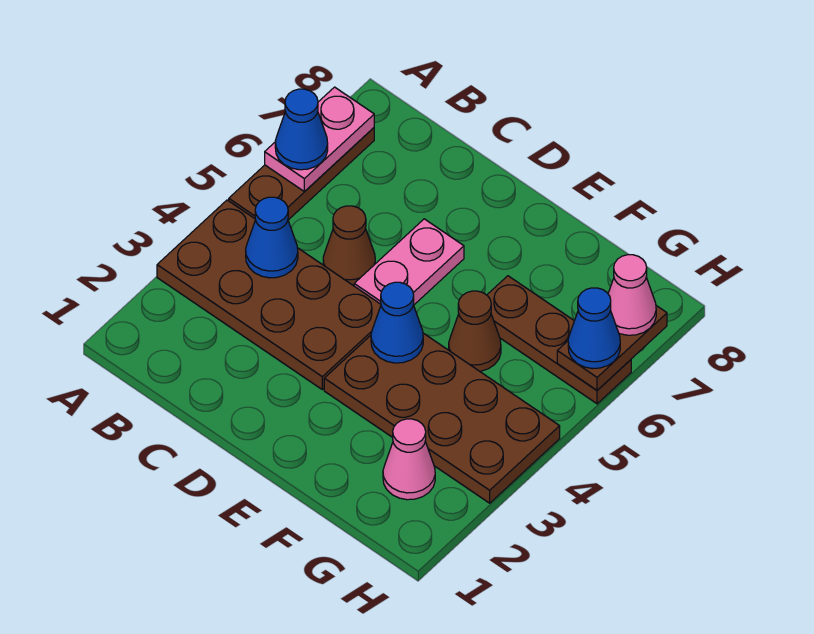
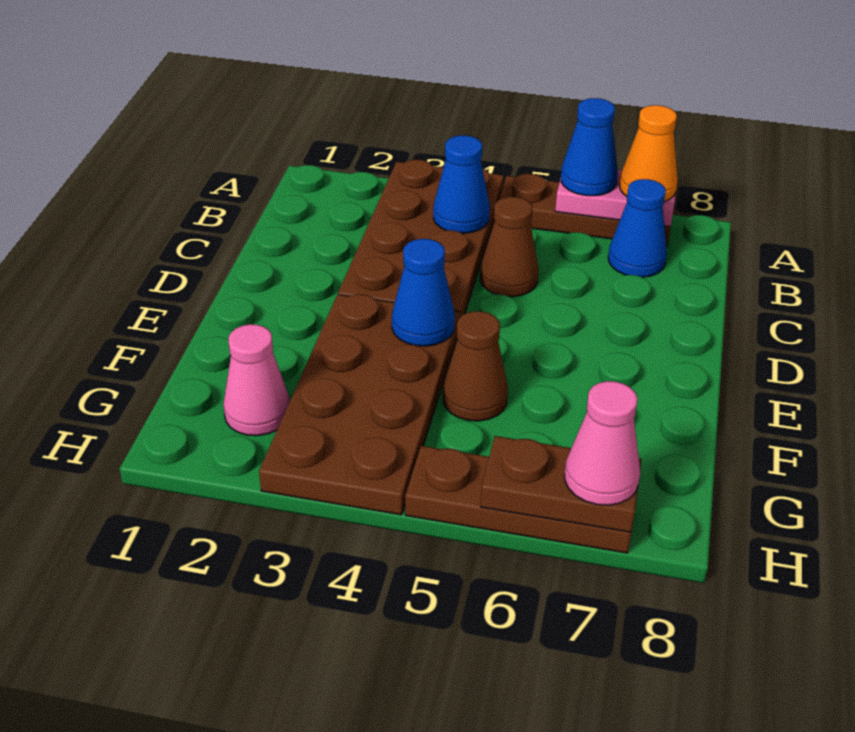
none -> orange cone A7 level 3
pink plate D5:D6 level 1 -> none
brown plate F6:H6 level 1 -> brown plate H5:H7 level 1
blue cone H6 level 3 -> blue cone B7 level 1

